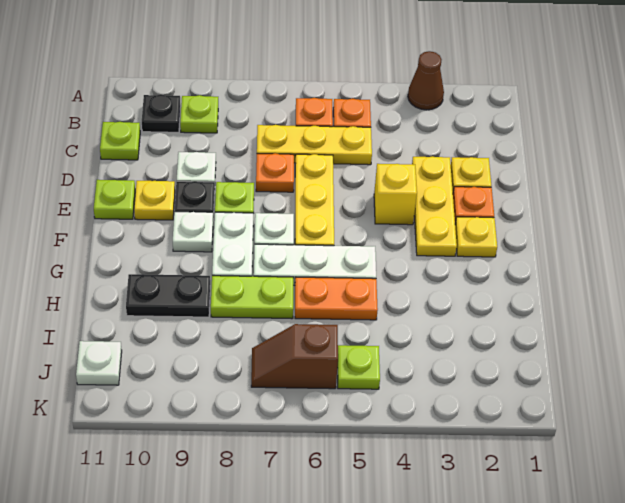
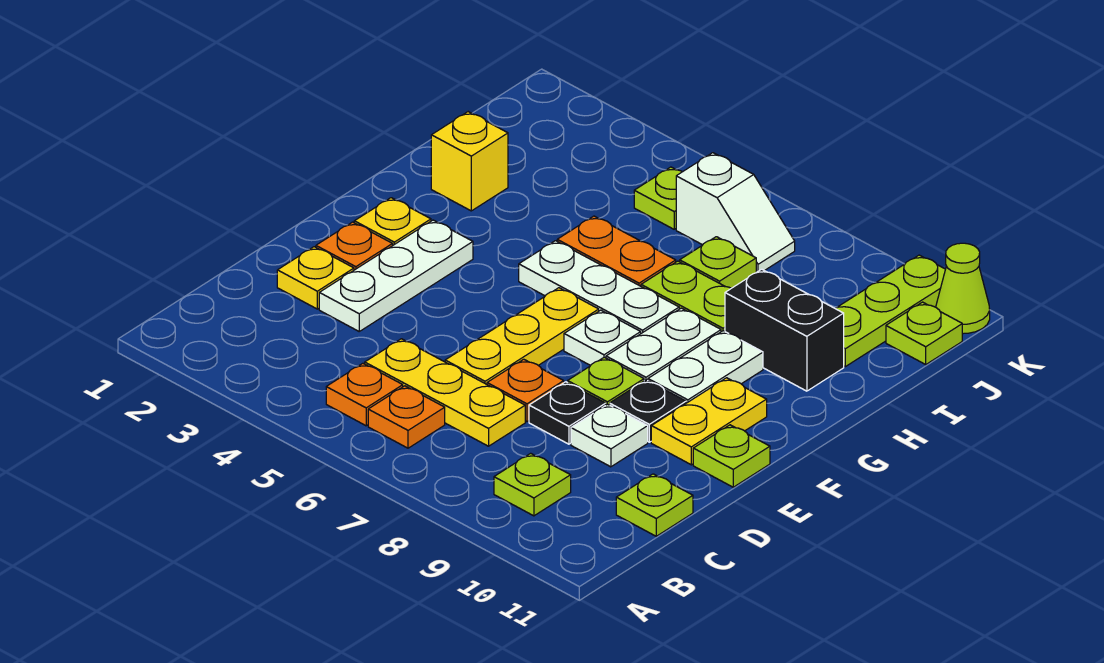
brown cone A3 level 1 -> none
black plate B10 level 1 -> black plate D8 level 1
yellow plate D3:F3 level 1 -> white plate D3:F3 level 1
yellow brick E4 level 1 -> yellow brick H2 level 1
yellow plate E10 level 1 -> yellow plate E10:F10 level 1
white plate F9 level 1 -> white plate F9:G9 level 1
black plate H9:H10 level 1 -> black brick H9:H10 level 1
none -> lime plate I7 level 1
none -> lime plate I10:K10 level 1
brown slope J6:J7 level 1 top 6 -> white slope J6:J7 level 1 top 6
white plate J11 level 1 -> lime plate J11 level 1
none -> lime cone K11 level 1

